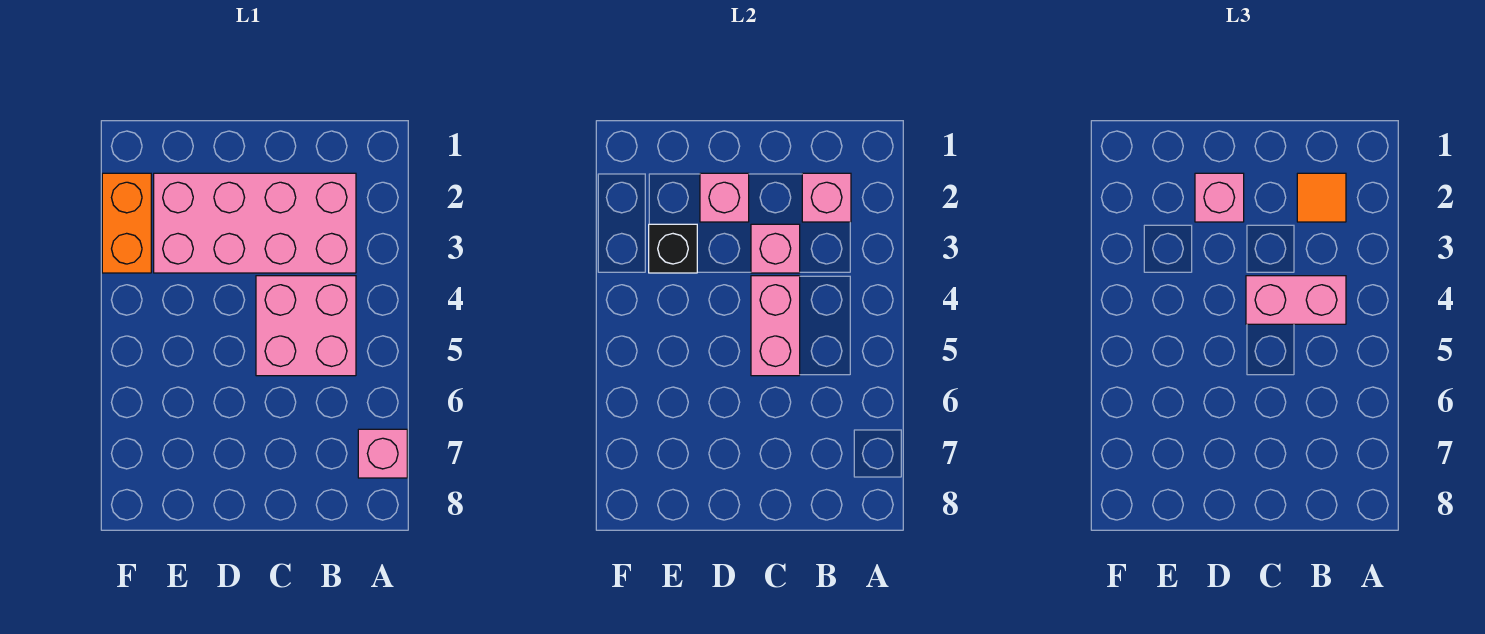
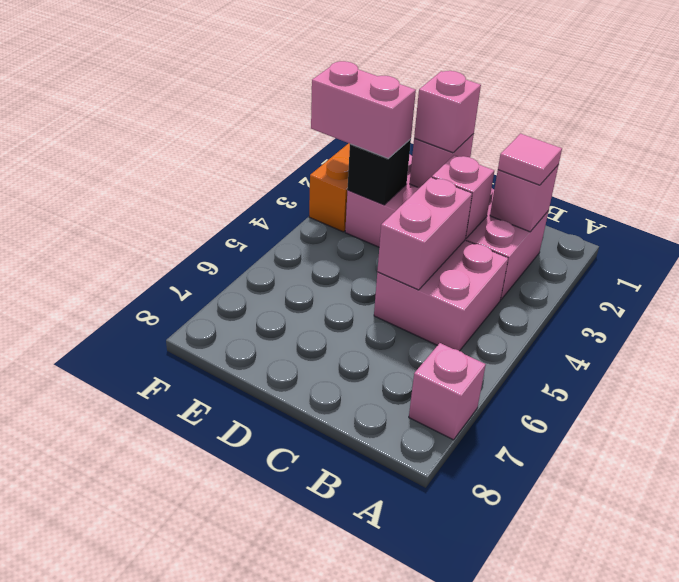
orange tile B2 level 3 -> pink tile B2 level 3
pink brick B4:C4 level 3 -> pink brick E3:F3 level 3

